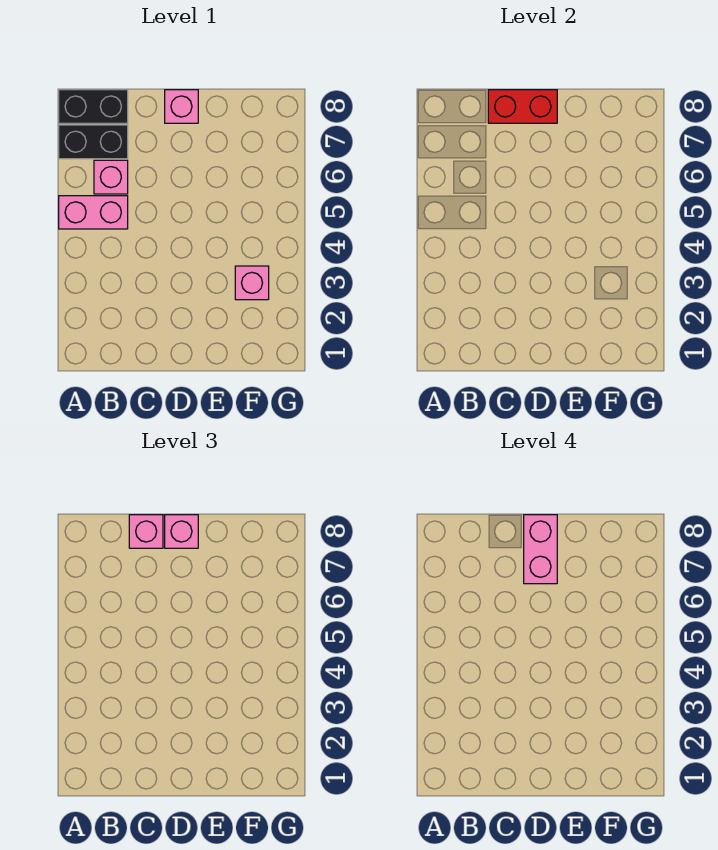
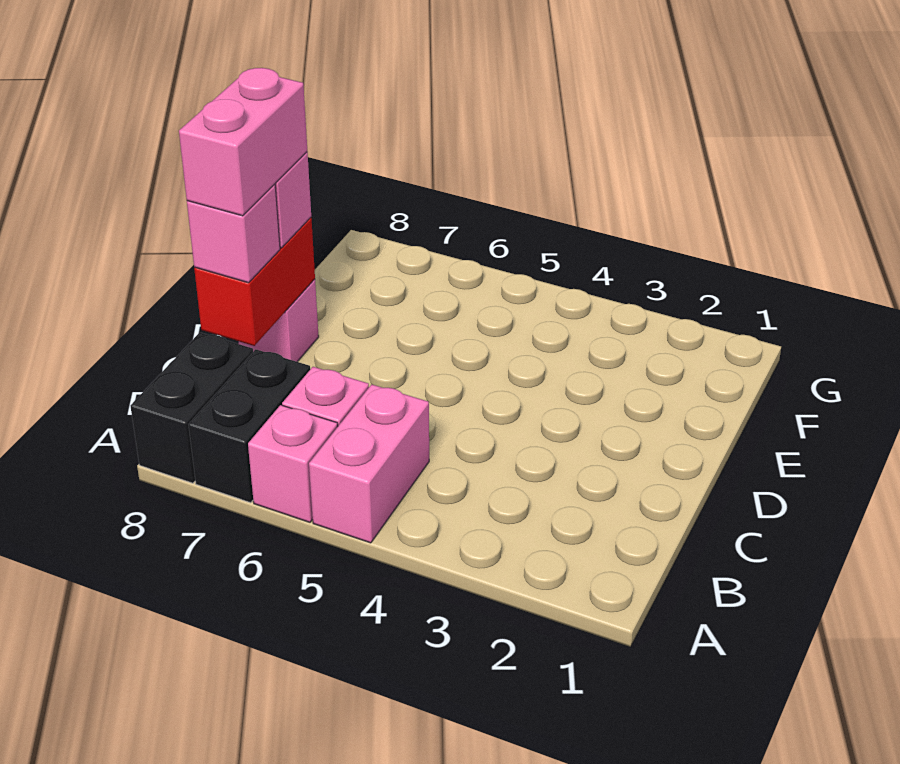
pink brick D7:D8 level 4 -> pink brick C8:D8 level 4
pink brick F3 level 1 -> pink brick A6 level 1

